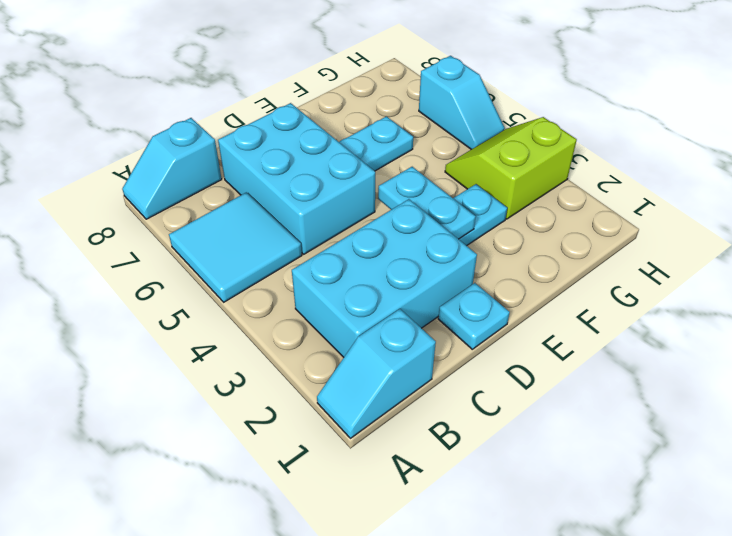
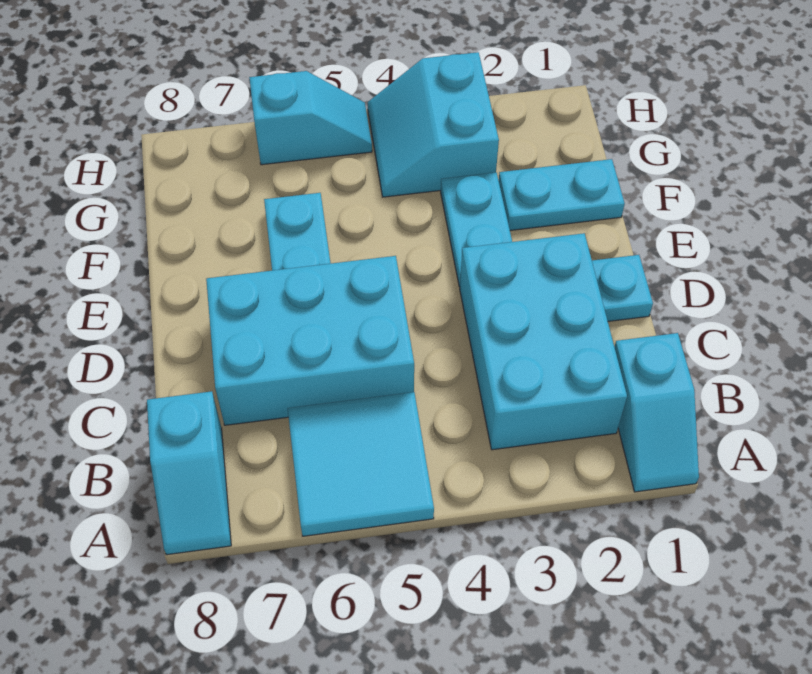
cyan plate E3:E4 level 2 -> cyan plate F1:F2 level 1
lime slope G3:H4 level 1 top 3 -> cyan slope G3:H4 level 1 top 3

